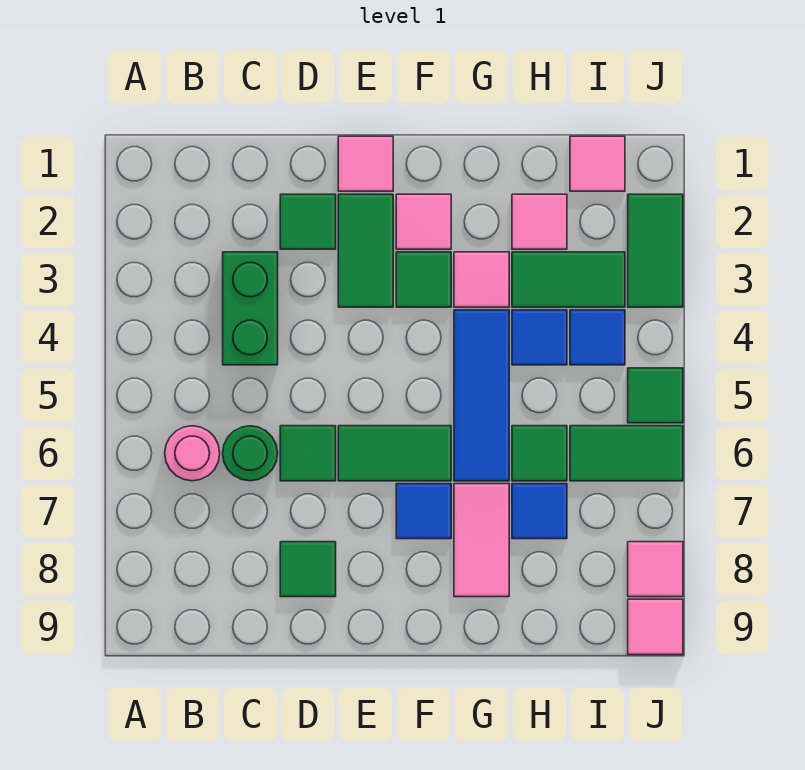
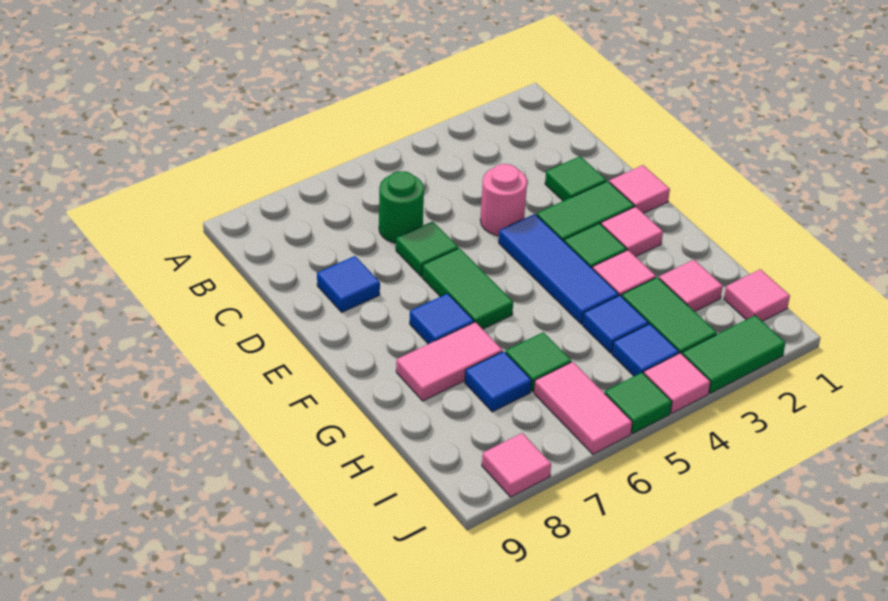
pink round brick B6 level 1 -> pink round brick D4 level 1
green brick C3:C4 level 1 -> none
green tile D8 level 1 -> blue tile D8 level 1
blue tile G4:G6 level 1 -> blue tile E4:G4 level 1
green tile I6:J6 level 1 -> pink tile I6:J6 level 1
pink tile J9 level 1 -> pink tile J4 level 1

